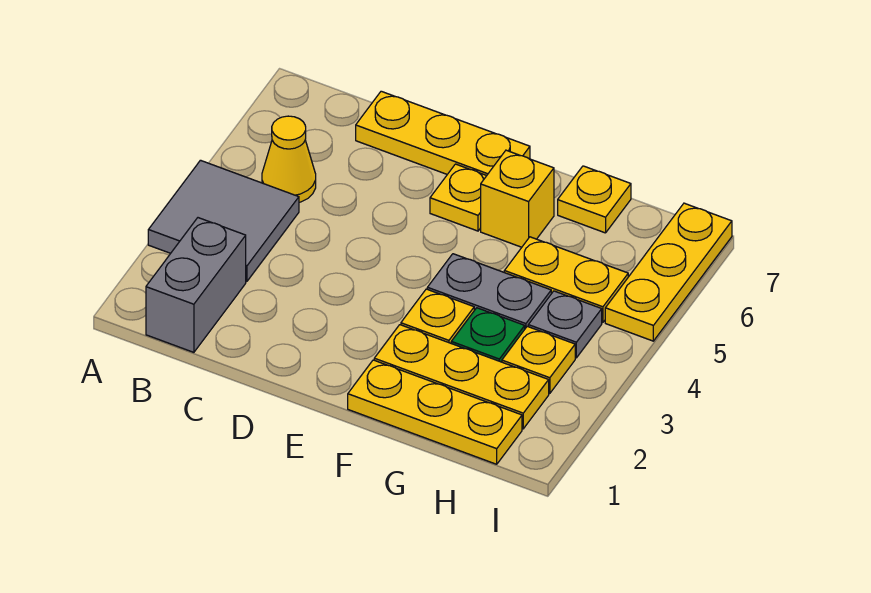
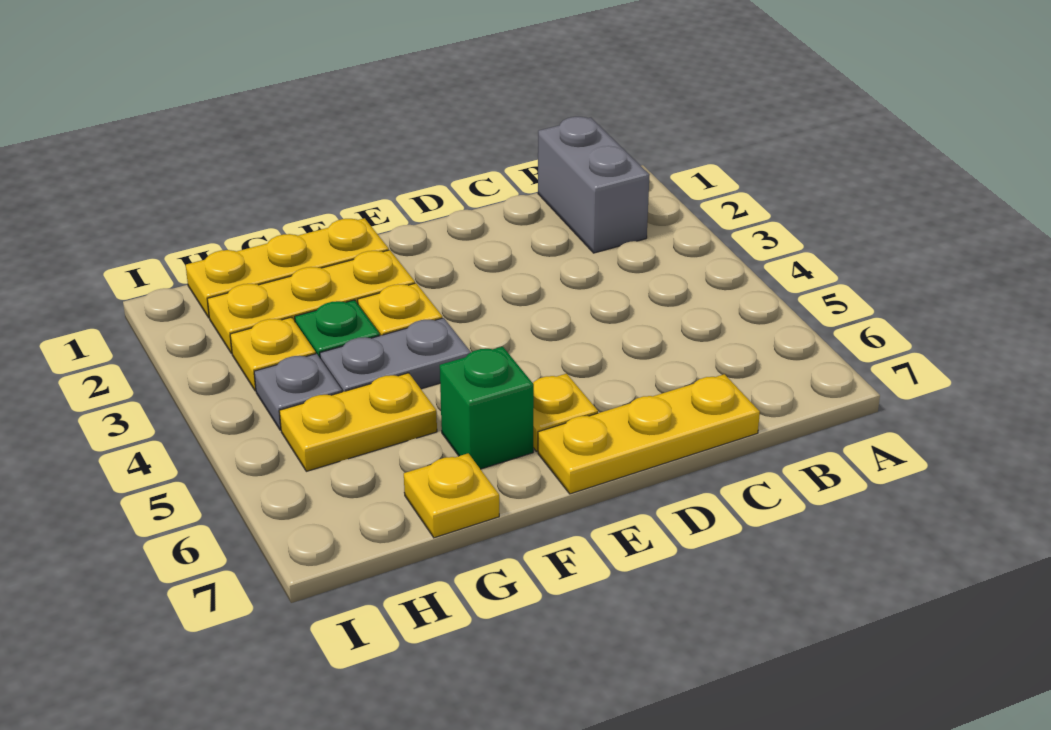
grey tile A3:B4 level 1 -> none
yellow cone B5 level 1 -> none
yellow brick F6 level 1 -> green brick F6 level 1
yellow plate I5:I7 level 1 -> none

